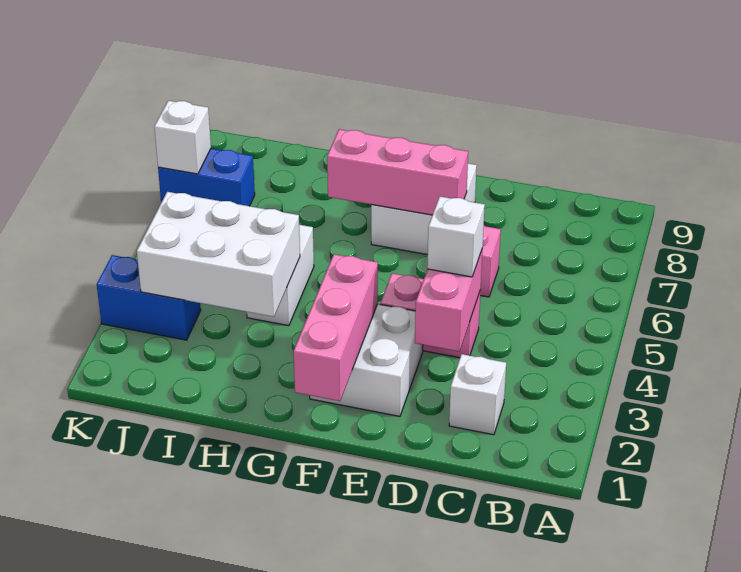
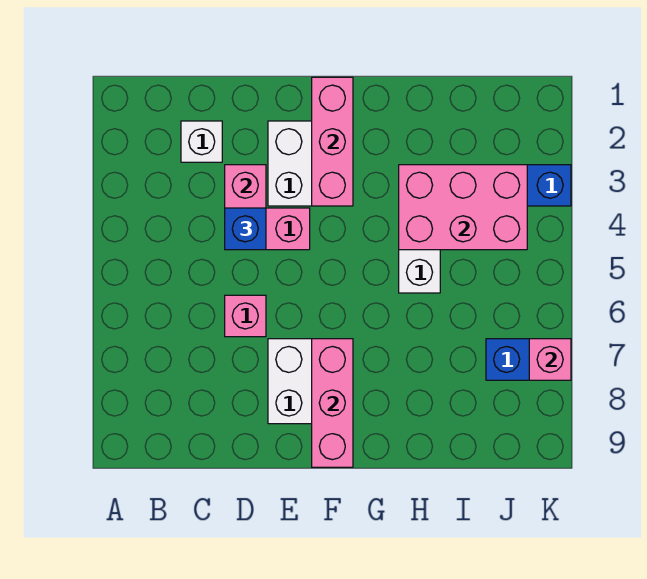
white brick D4 level 3 -> blue brick D4 level 3
pink brick E7:G7 level 2 -> pink brick F7:F9 level 2
white brick H3:J4 level 2 -> pink brick H3:J4 level 2
white brick K7 level 2 -> pink brick K7 level 2

